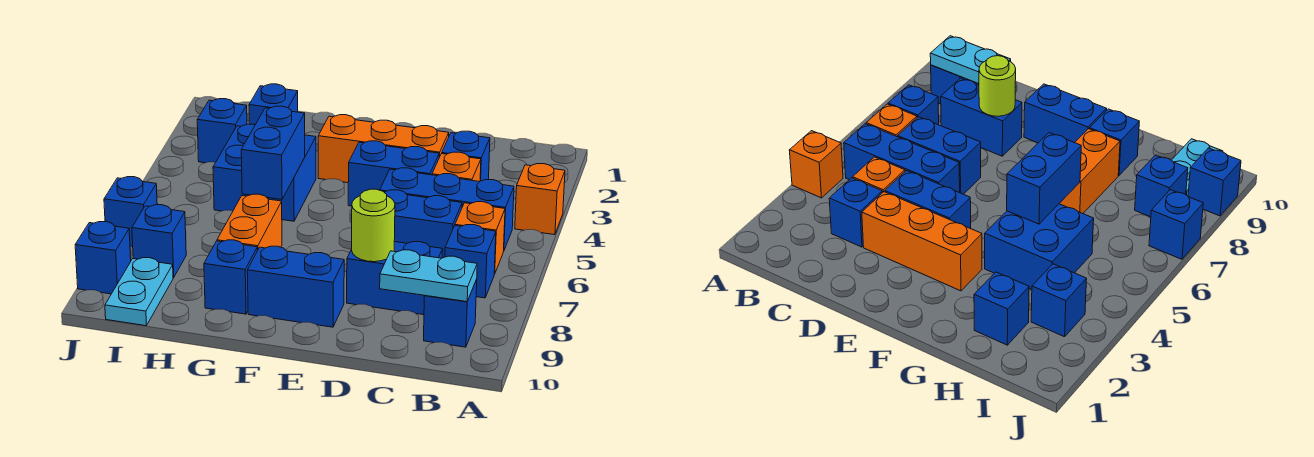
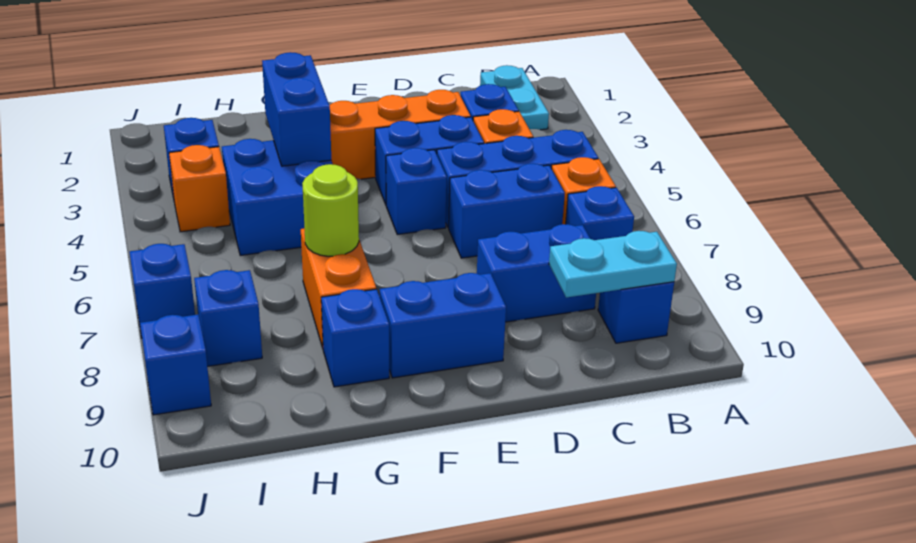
orange brick A4 level 1 -> orange brick I4 level 1
lime round brick D8 level 2 -> lime round brick G7 level 2
blue brick G5:G6 level 2 -> blue brick G3:G4 level 2
blue brick H2 level 1 -> blue brick E5 level 1
cyan plate I9:I10 level 1 -> cyan plate B1:B2 level 1

